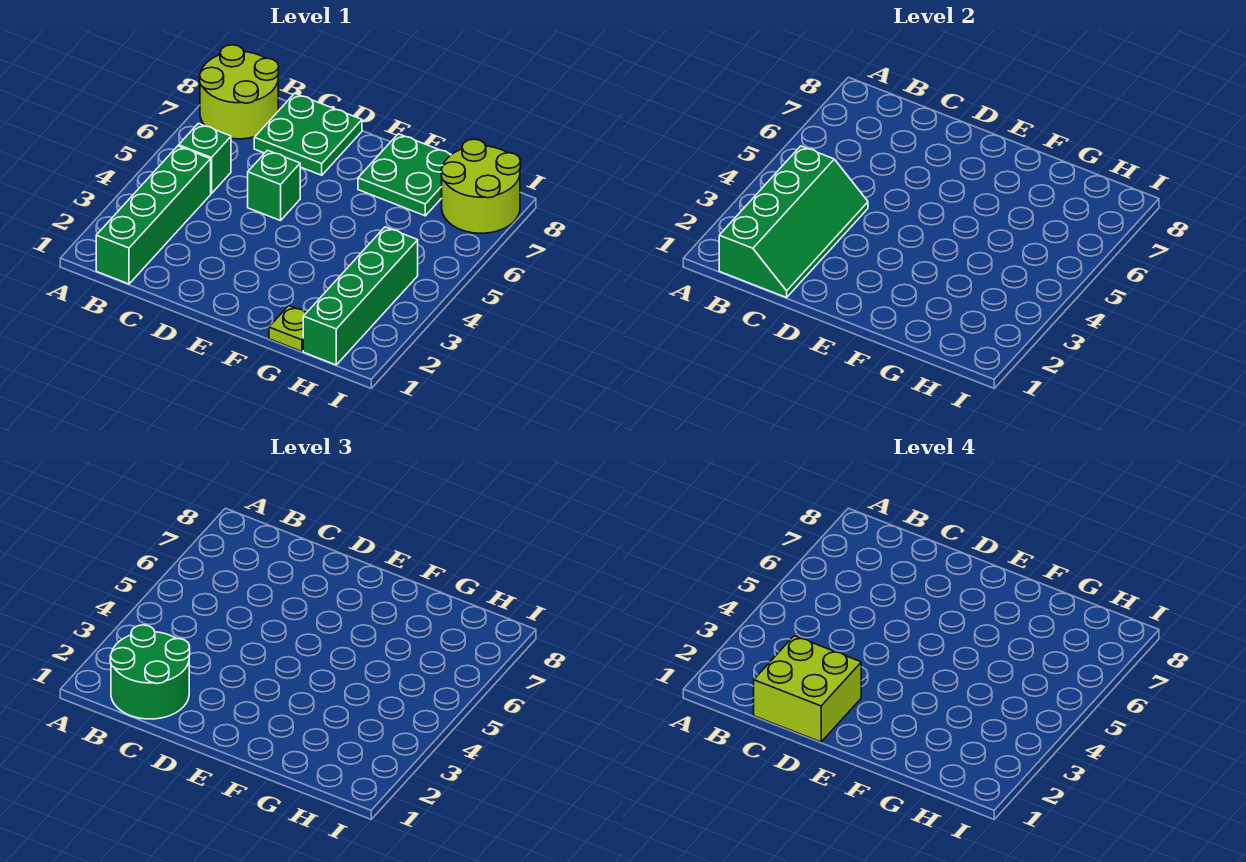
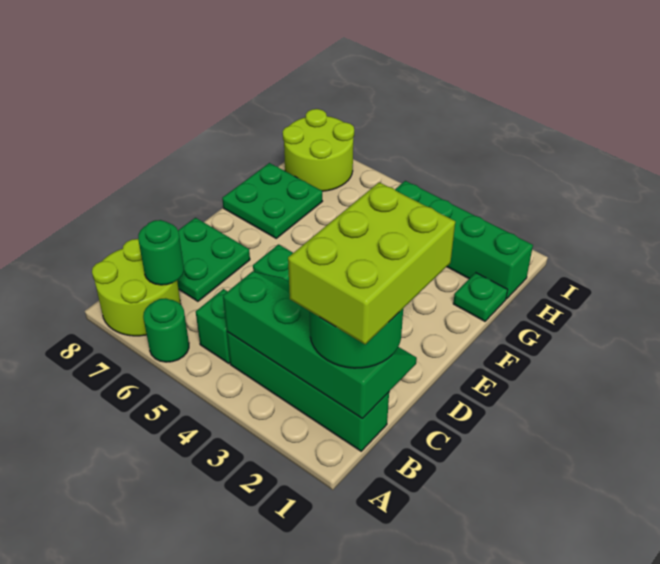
none -> green round brick A6 level 1
none -> green round brick B7 level 2
lime brick C1:D2 level 4 -> lime brick B1:D2 level 4
lime plate G1 level 1 -> green plate G1 level 1

